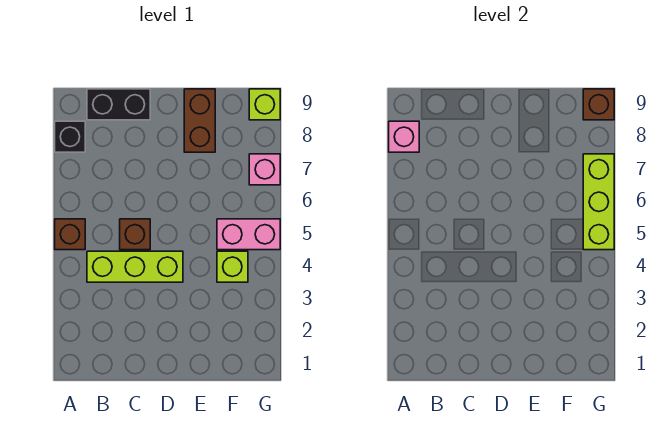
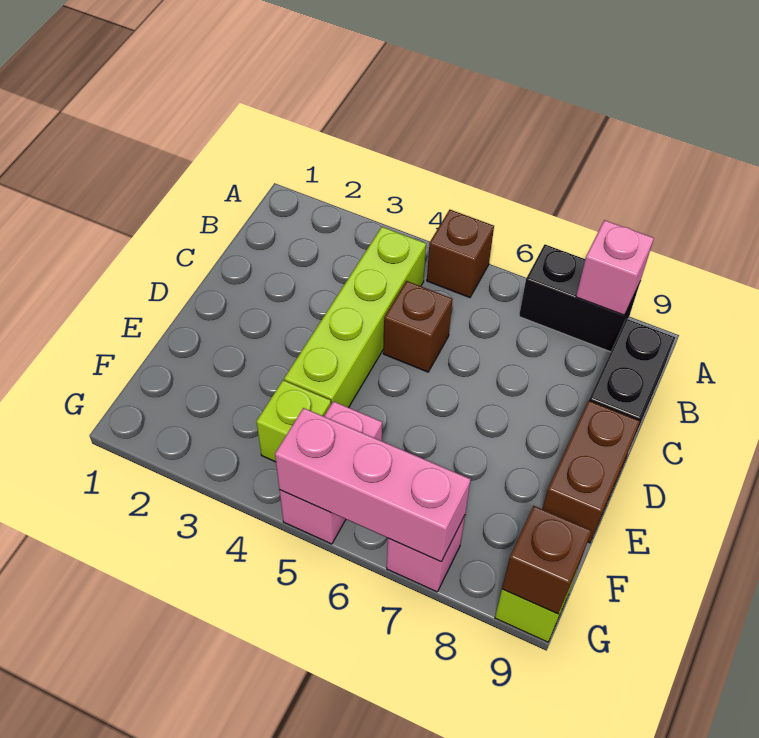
black brick A8 level 1 -> black brick A7:A8 level 1
lime brick B4:D4 level 1 -> lime brick B4:E4 level 1
brown brick E8:E9 level 1 -> brown brick D9:E9 level 1
lime brick G5:G7 level 2 -> pink brick G5:G7 level 2

